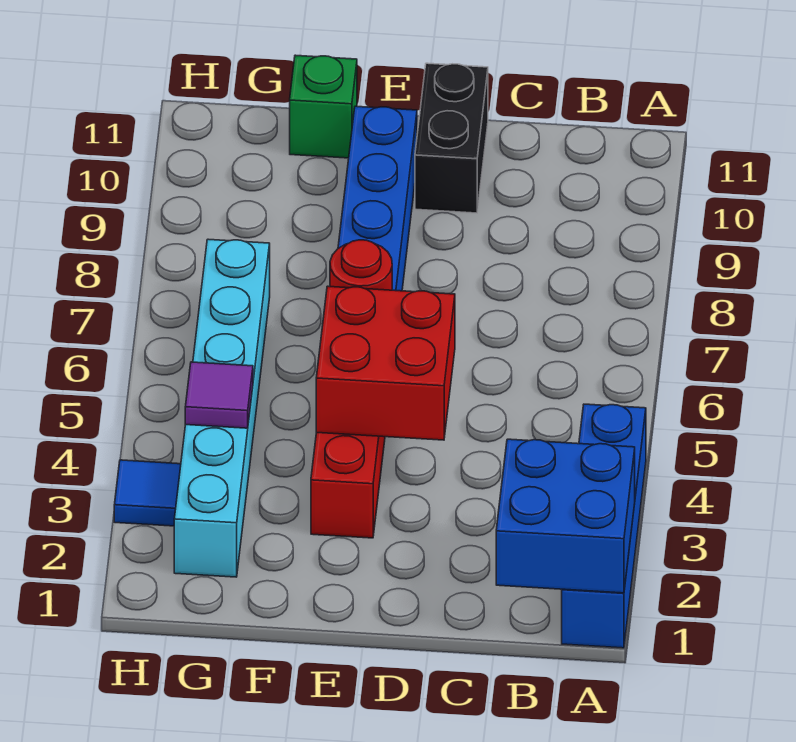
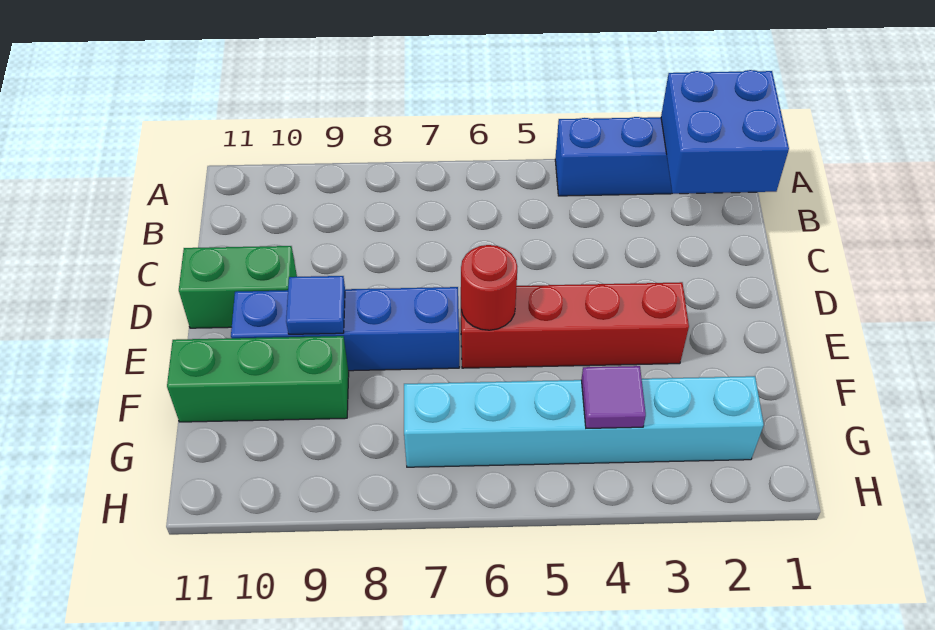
red brick D4:E5 level 2 -> none
black brick D10:D11 level 1 -> green brick D10:D11 level 1
green brick F11 level 1 -> green brick F9:F11 level 1
blue tile H3 level 1 -> blue tile E9 level 2

